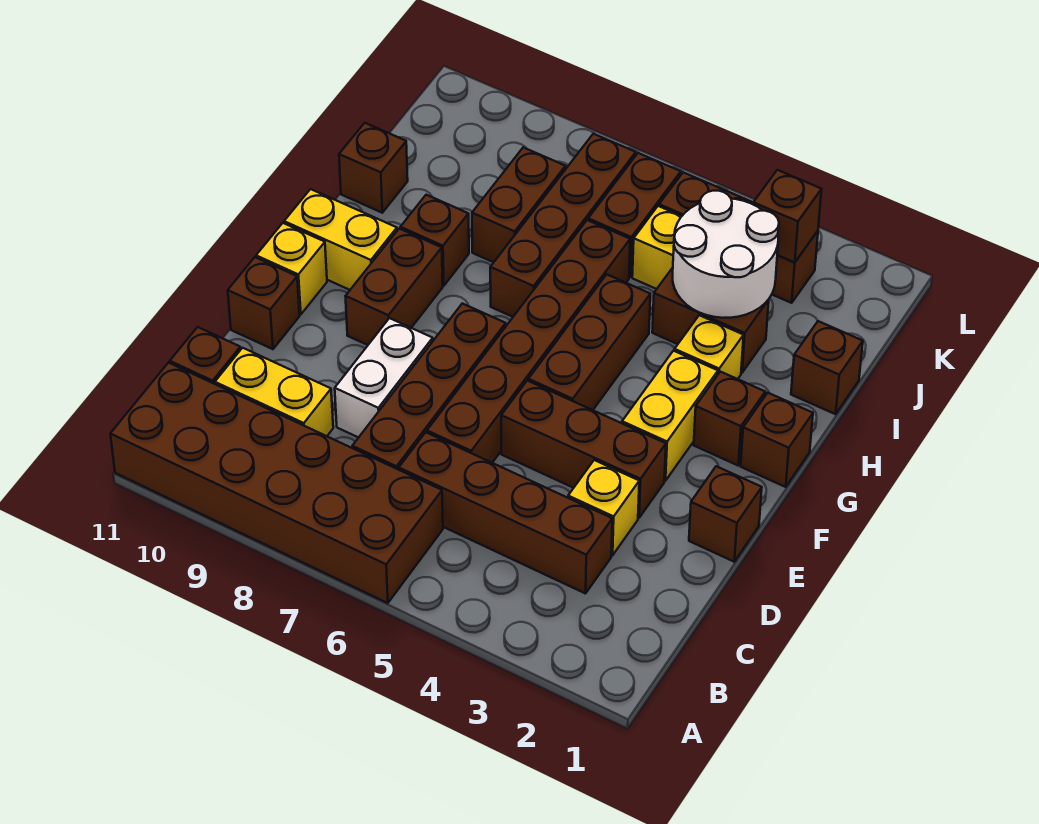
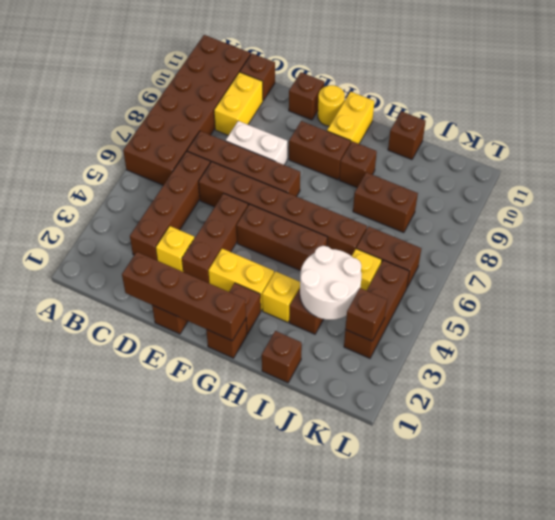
yellow brick F11 level 1 -> yellow round brick F11 level 1
brown brick H7:K7 level 1 -> brown brick D1:G1 level 2

